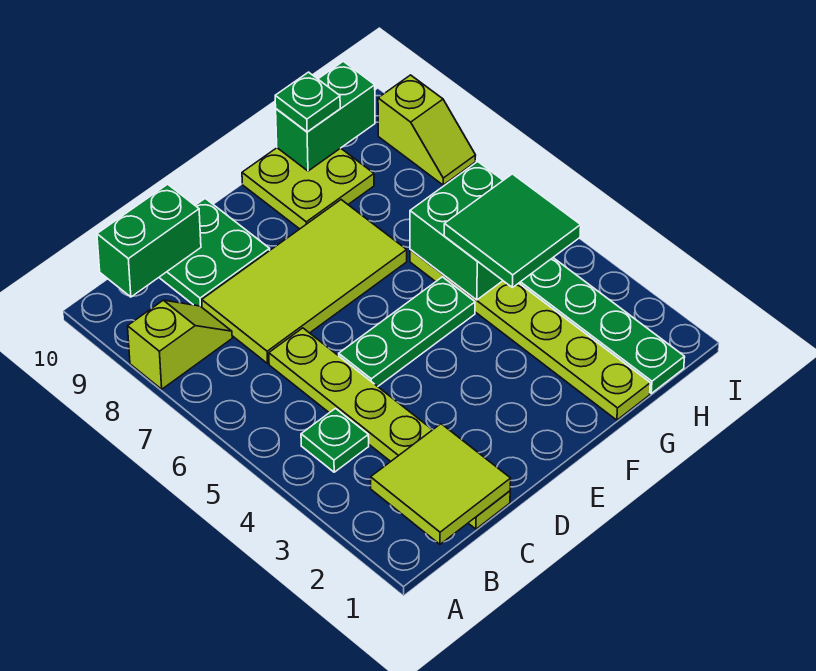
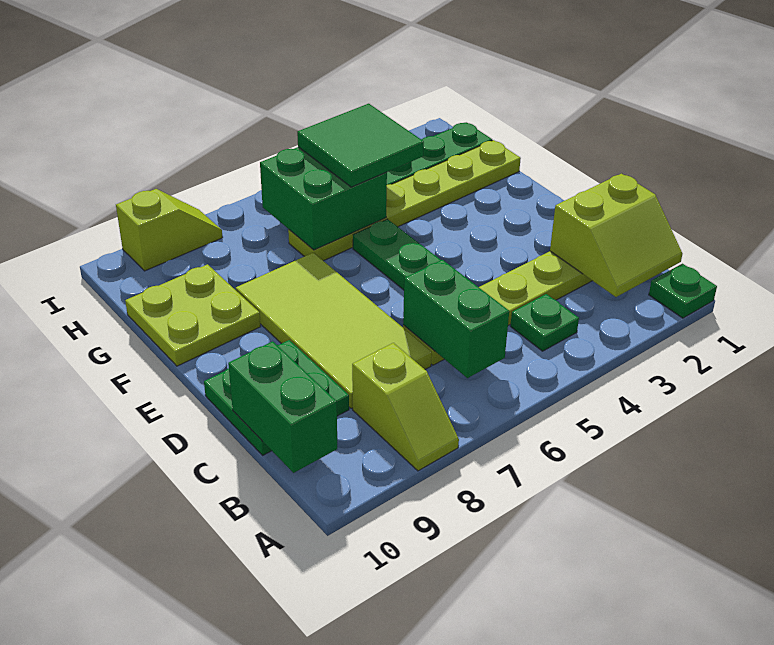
lime slope A8:B8 level 1 top A -> lime slope A8:B8 level 1 top B
lime tile B1:C2 level 2 -> lime slope B1:C2 level 2 top C
green brick G10:H10 level 2 -> green brick B6:C6 level 2
green plate G10 level 3 -> green plate A1 level 1

